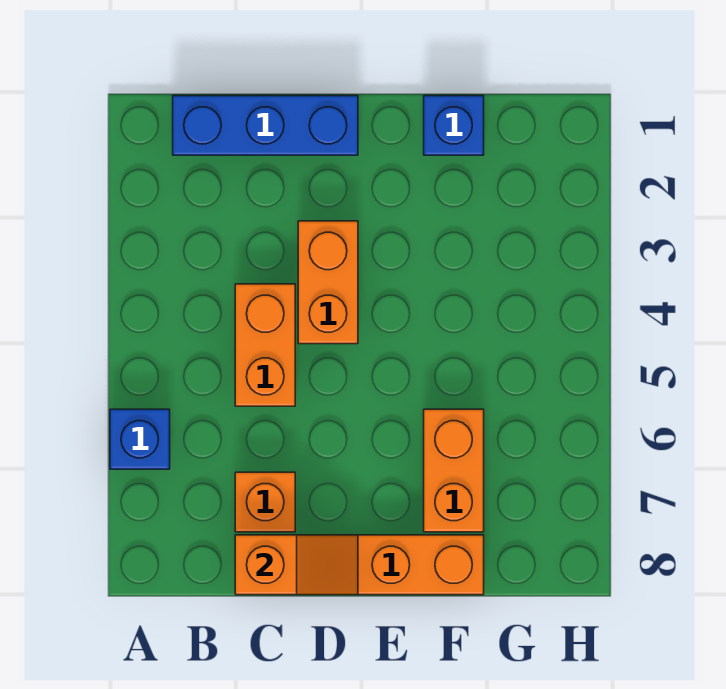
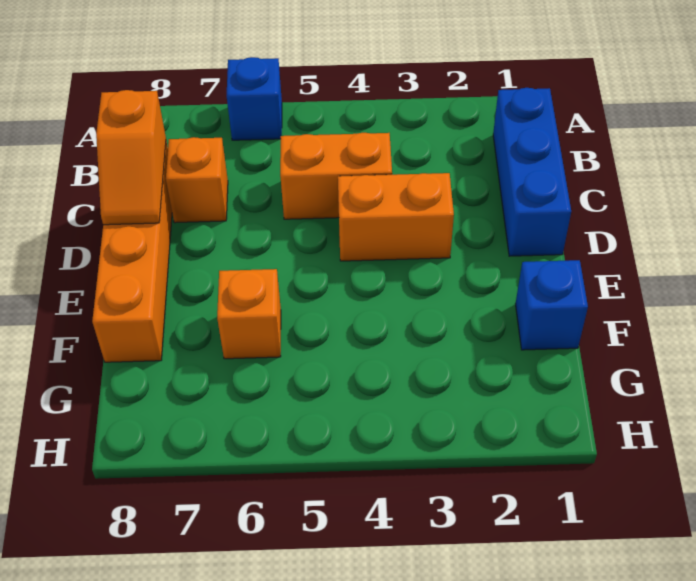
orange brick F6:F7 level 1 -> orange brick F6 level 1

